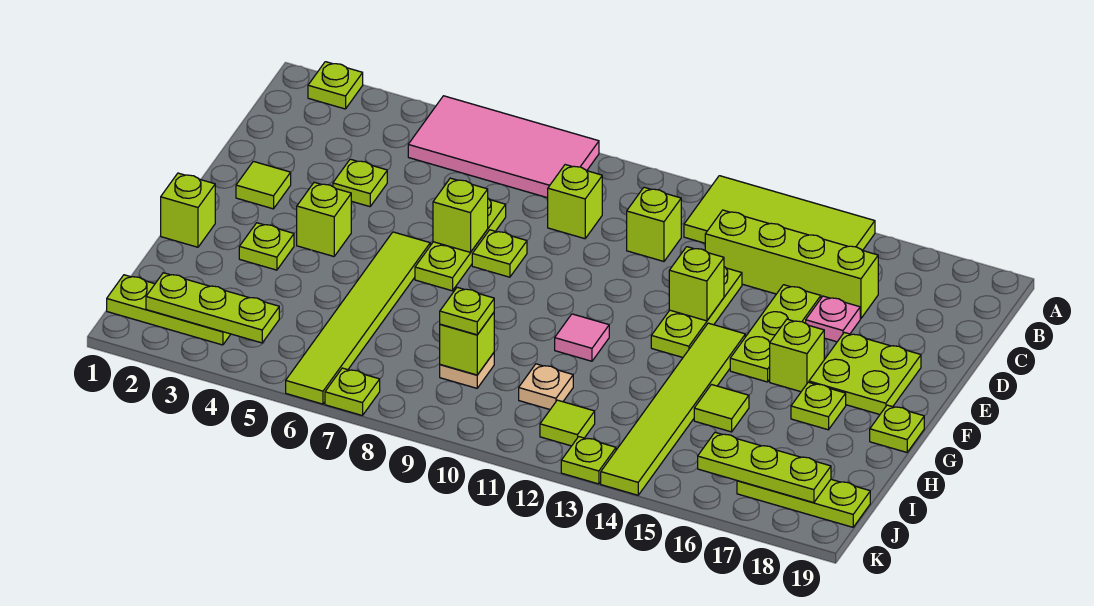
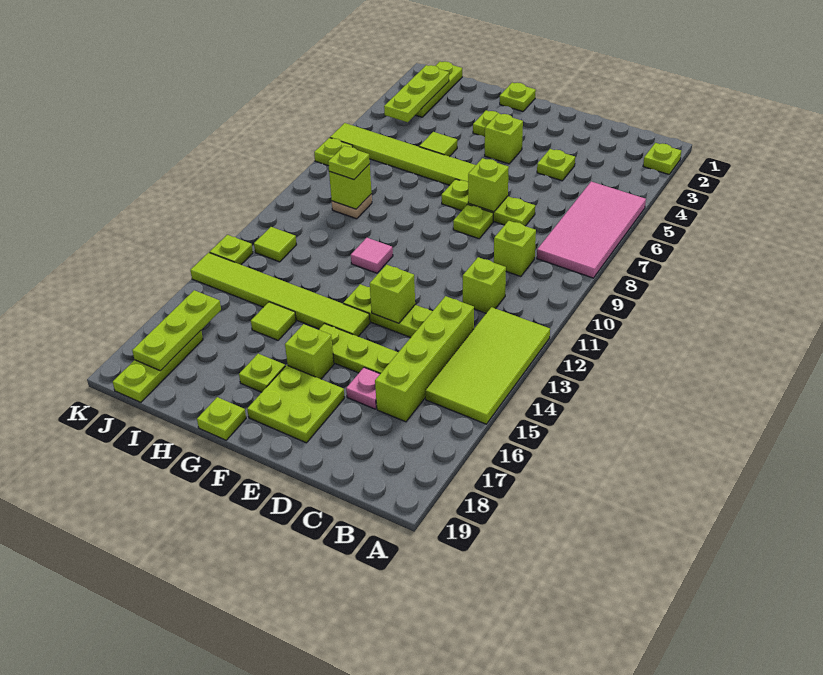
lime tile E2 level 1 -> lime tile H5 level 1
lime brick G1 level 1 -> lime plate G1 level 1
tan plate I11 level 1 -> none

